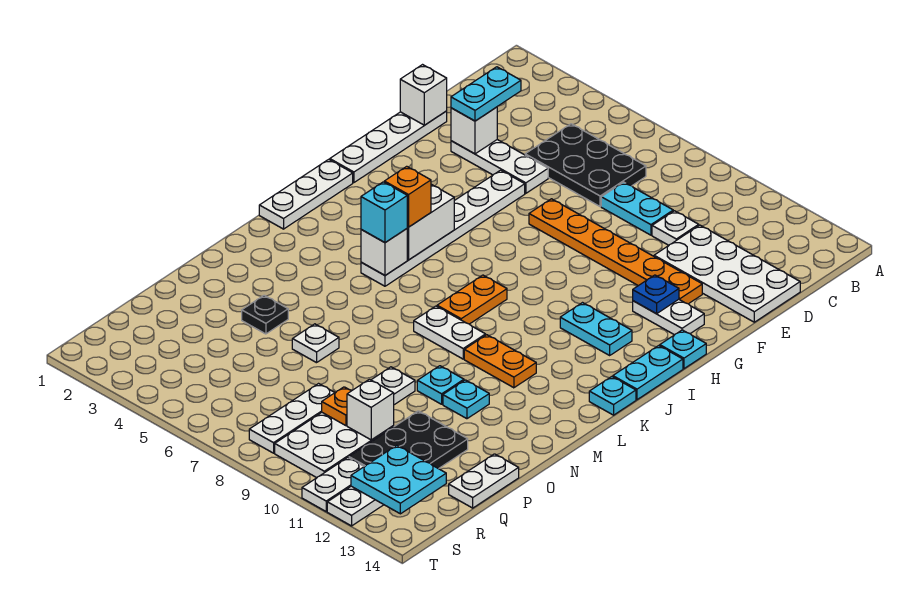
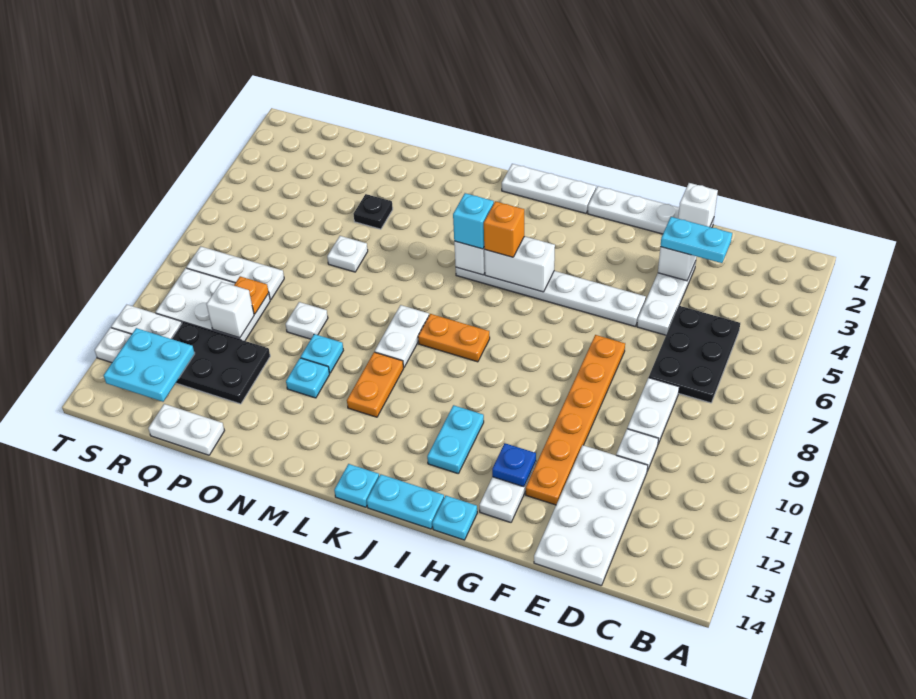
cyan plate D8:D9 level 1 -> white plate D8:D9 level 1

